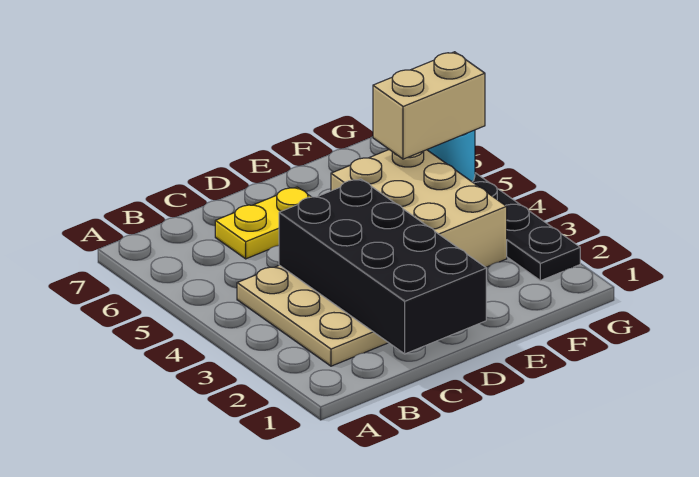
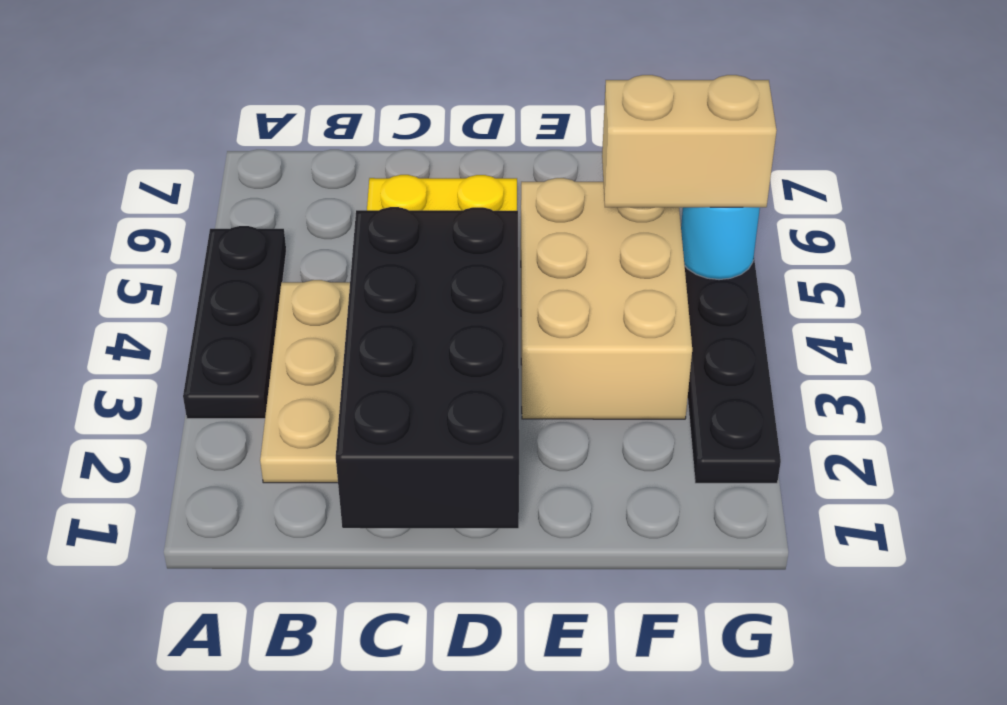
none -> black plate A3:A5 level 1

